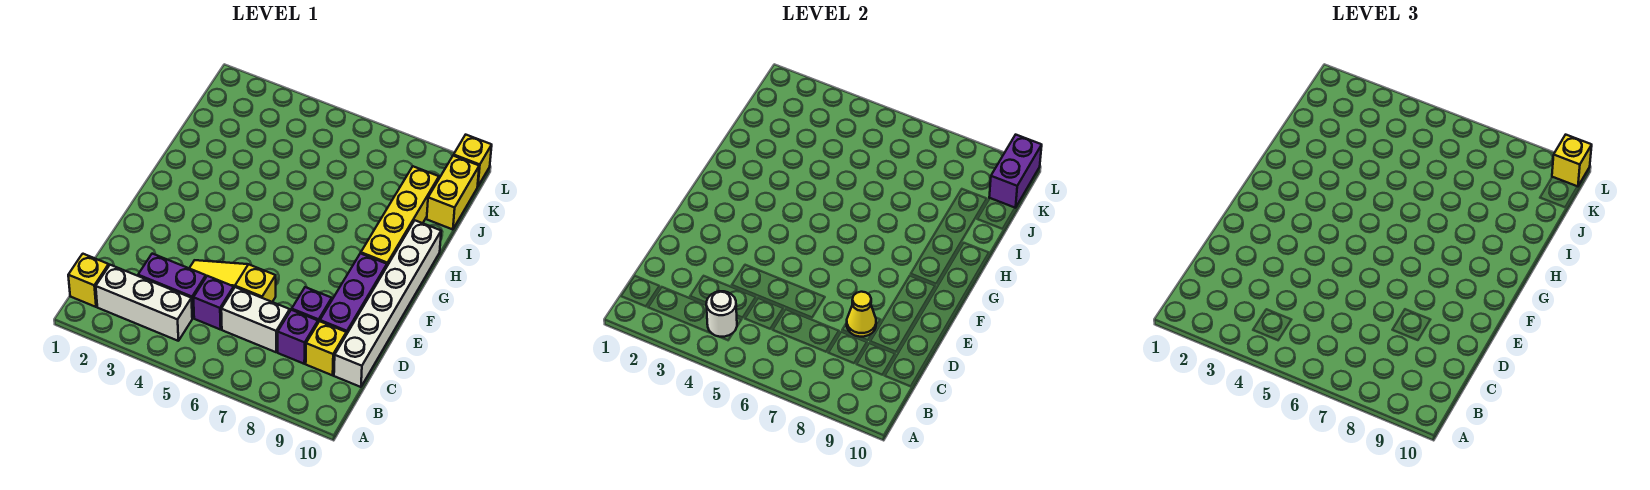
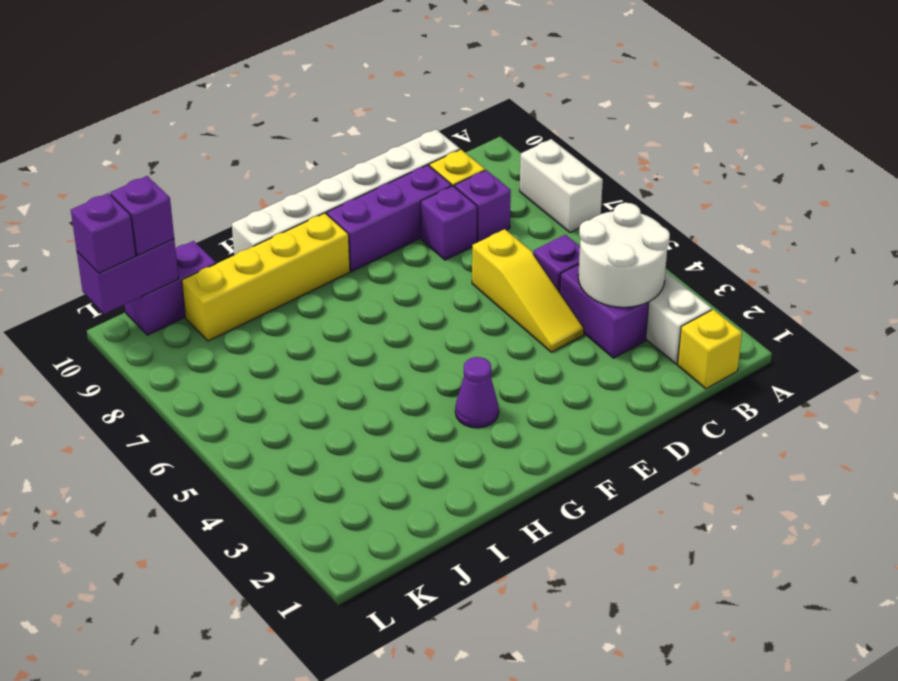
white round brick B4 level 2 -> white round brick B3:C4 level 2
white brick C6:C7 level 1 -> white brick A7:A8 level 1
yellow cone D8 level 2 -> none
none -> purple cone G3 level 1
yellow brick J10:K10 level 1 -> purple brick J10:K10 level 1
none -> purple brick K10 level 3
yellow brick L10 level 1 -> none
yellow brick L10 level 3 -> purple brick L10 level 3

